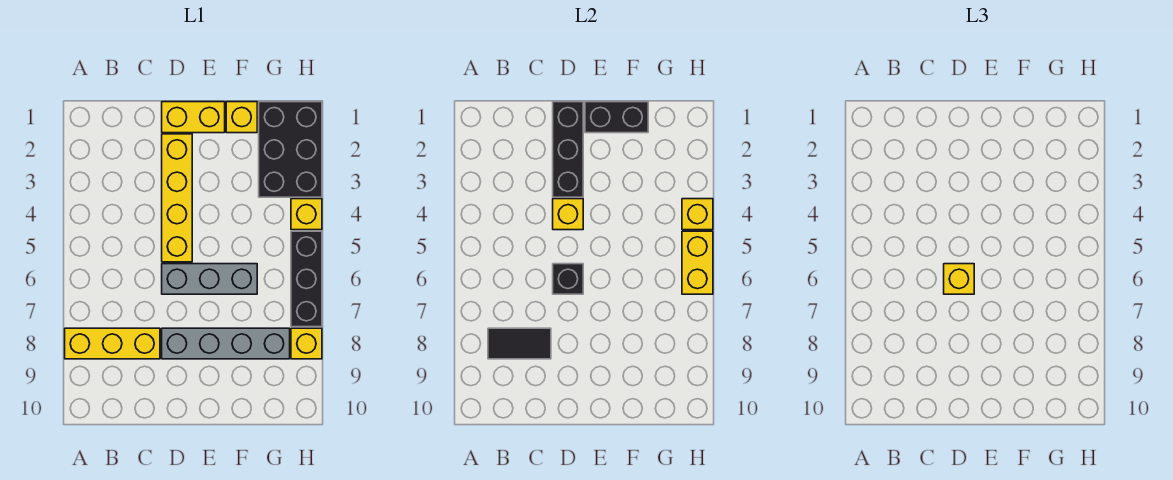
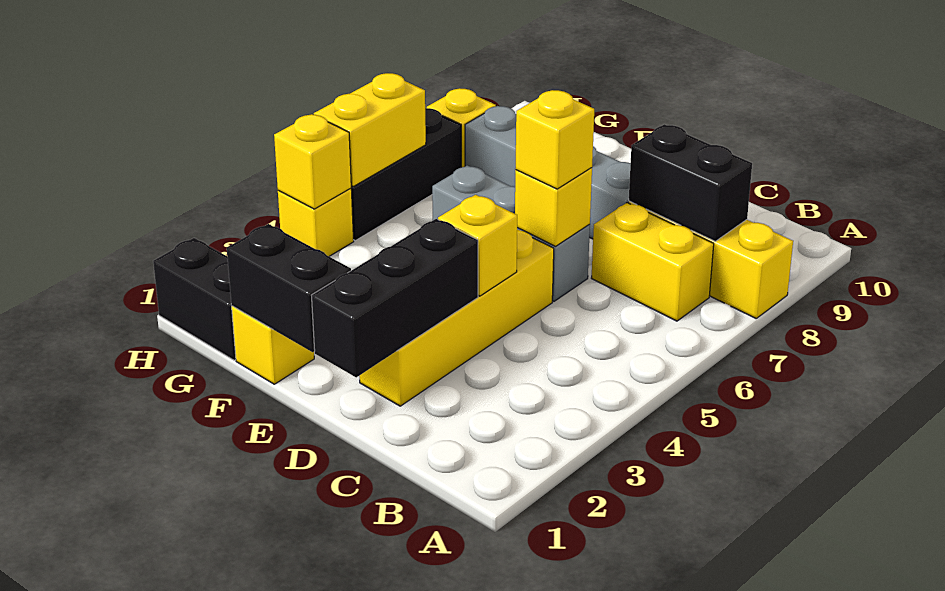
black tile B8:C8 level 2 -> black brick B8:C8 level 2
yellow brick D1:E1 level 1 -> yellow brick B7:C7 level 1
black brick D6 level 2 -> yellow brick D6 level 2
black brick G1:H3 level 1 -> black brick G1:H1 level 1

